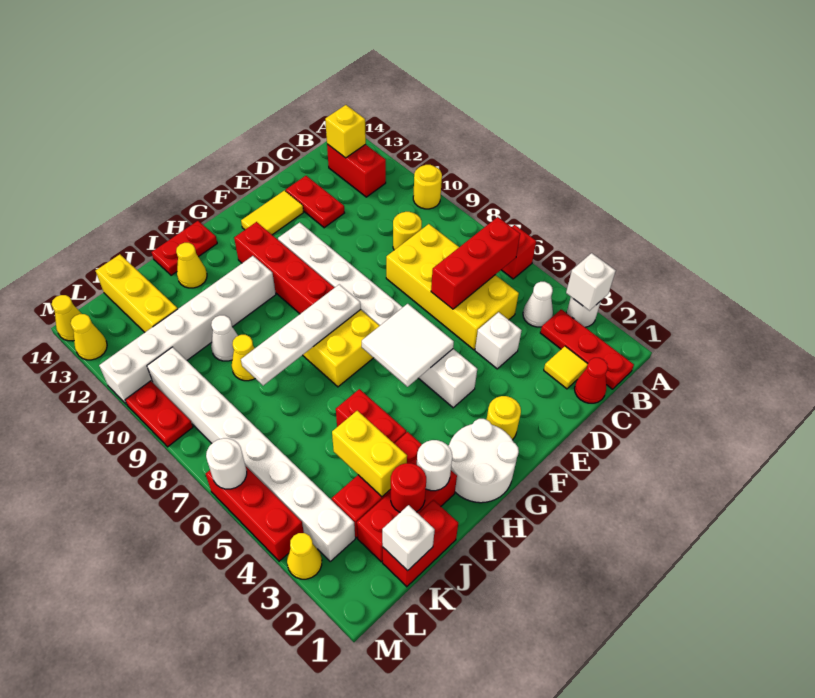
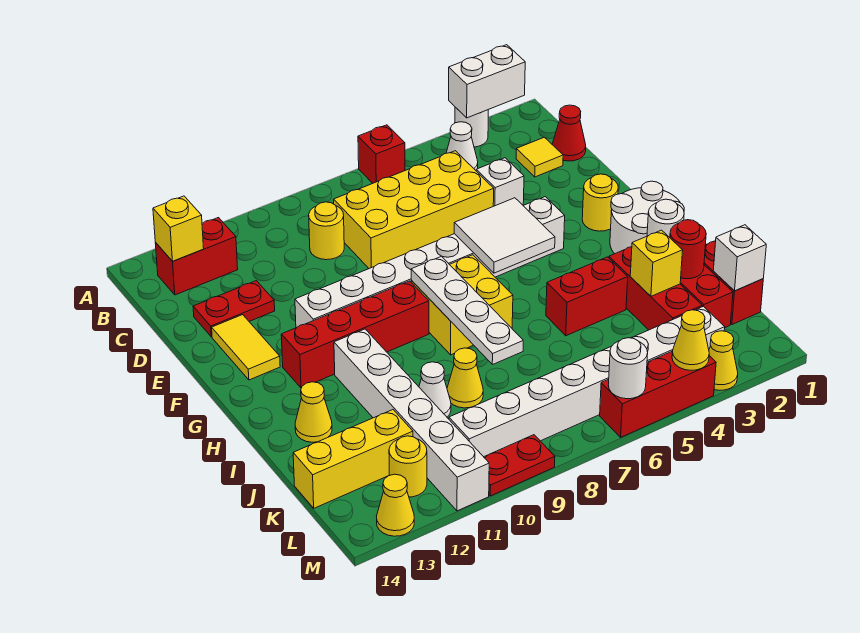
white brick A3 level 2 -> white brick A2:A3 level 2
yellow round brick A10 level 1 -> yellow round brick L12 level 1
red plate B1:B3 level 1 -> none
red brick B6:D6 level 2 -> none
red plate H14:I14 level 1 -> none
yellow brick J3:J4 level 2 -> yellow brick J3 level 2
yellow cone M14 level 1 -> yellow cone M4 level 2

